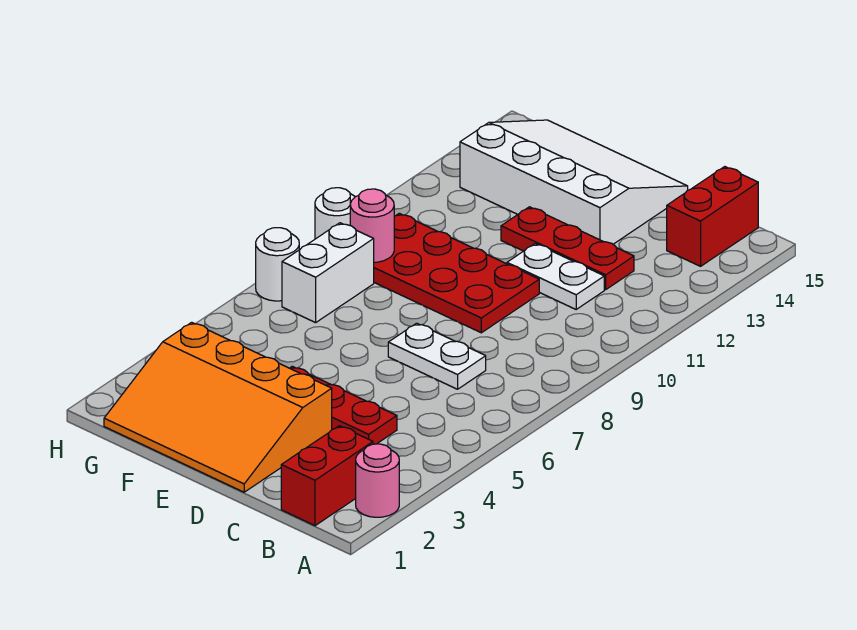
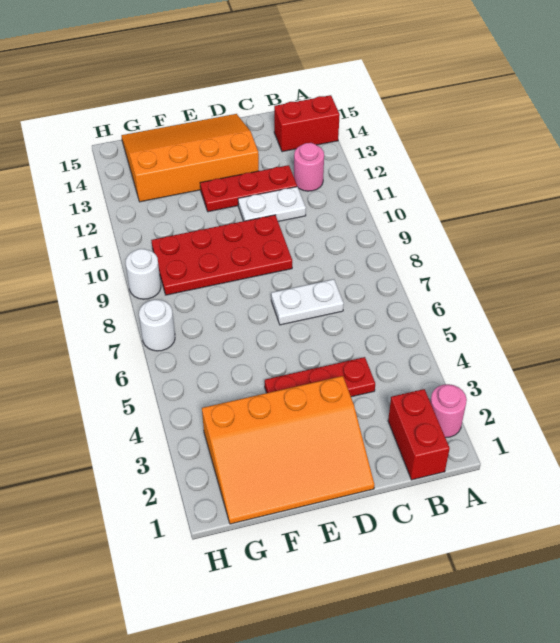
red brick B14:B15 level 1 -> red brick A14:B14 level 1
white slope D13:G15 level 1 top 13 -> orange slope D13:G15 level 1 top 13
white brick G7:G8 level 1 -> none
pink round brick G9 level 2 -> pink round brick B12 level 1

